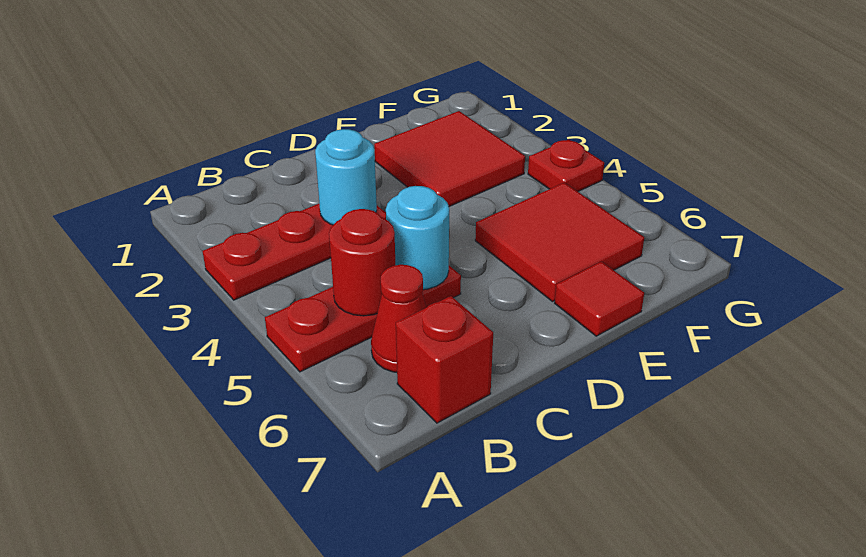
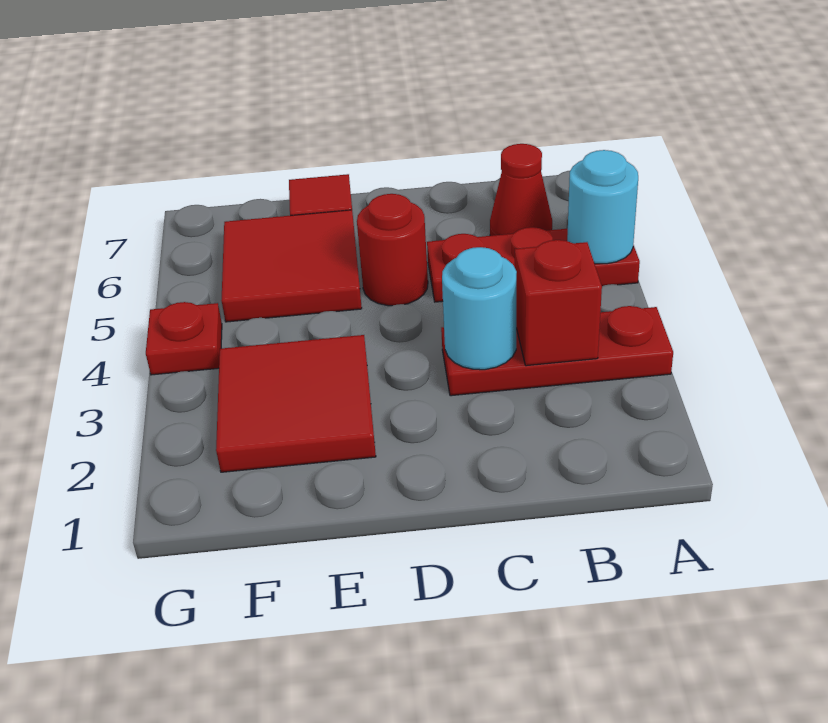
red round brick B5 level 2 -> red round brick D5 level 1
red brick B7 level 1 -> red brick B3 level 2
cyan round brick C5 level 2 -> cyan round brick A5 level 2

